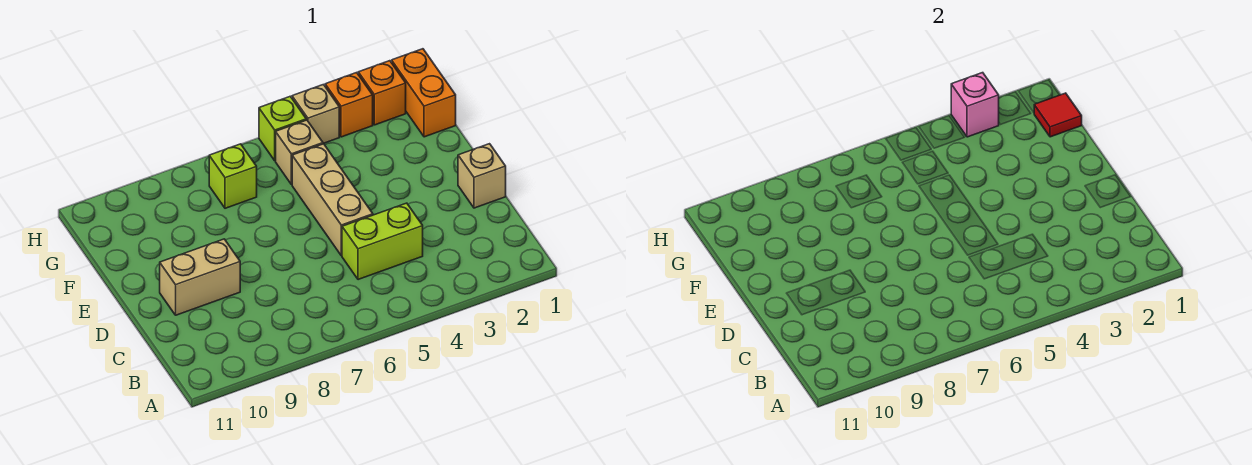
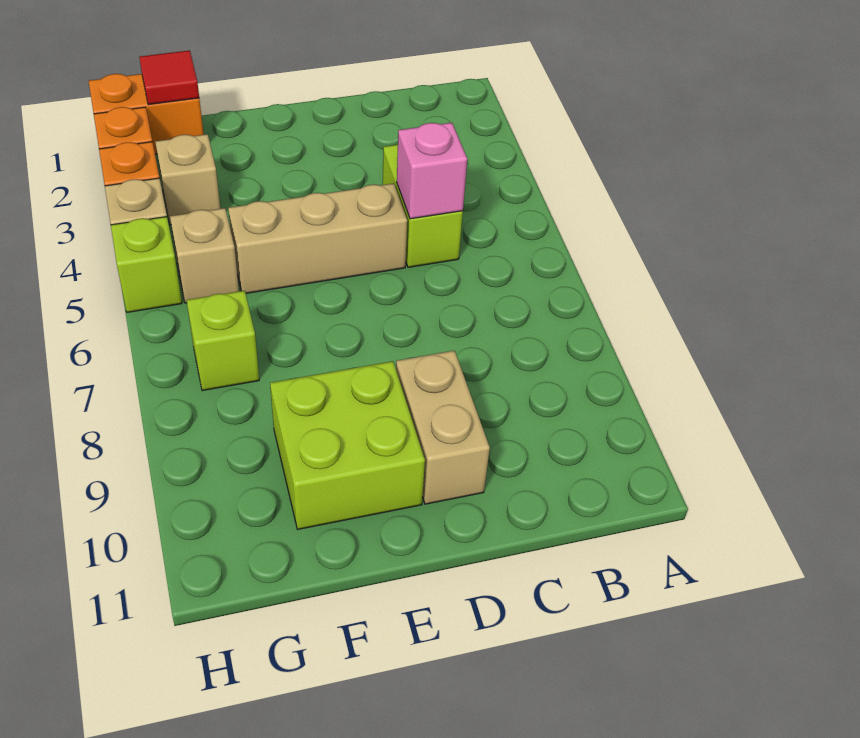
tan brick D1 level 1 -> tan brick G3 level 1
none -> lime brick E9:F10 level 1
pink brick H3 level 2 -> pink brick C5 level 2

